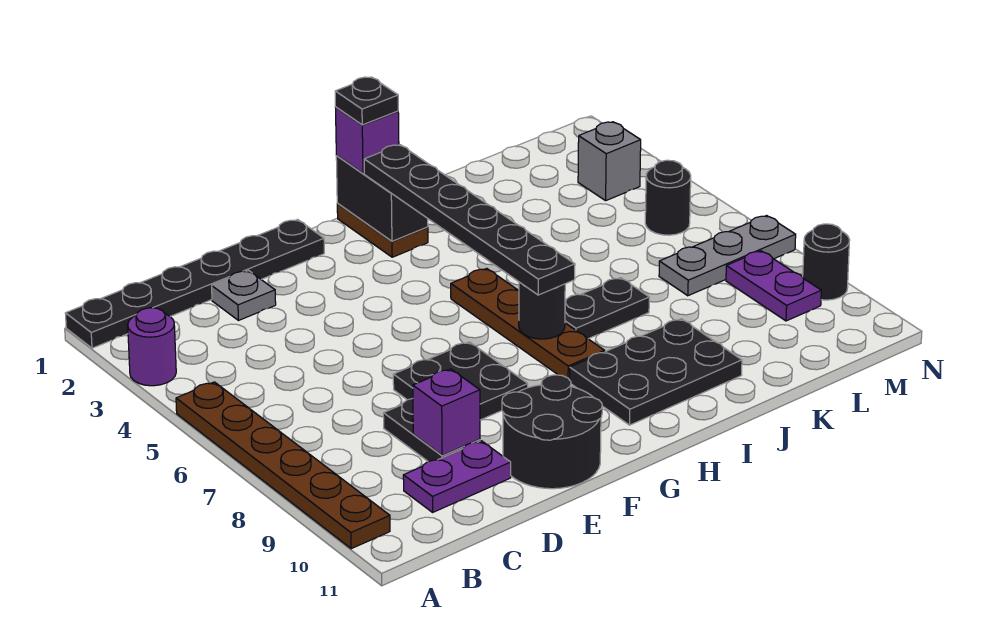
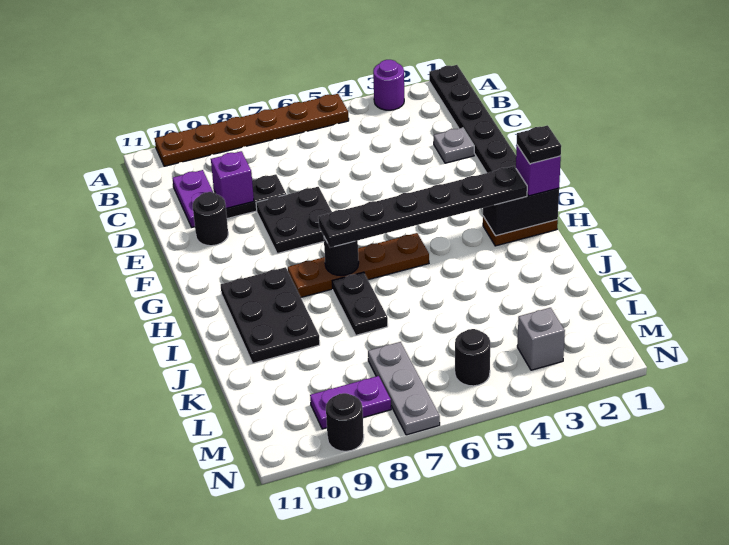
black round brick E10:F11 level 1 -> black round brick E10 level 1

